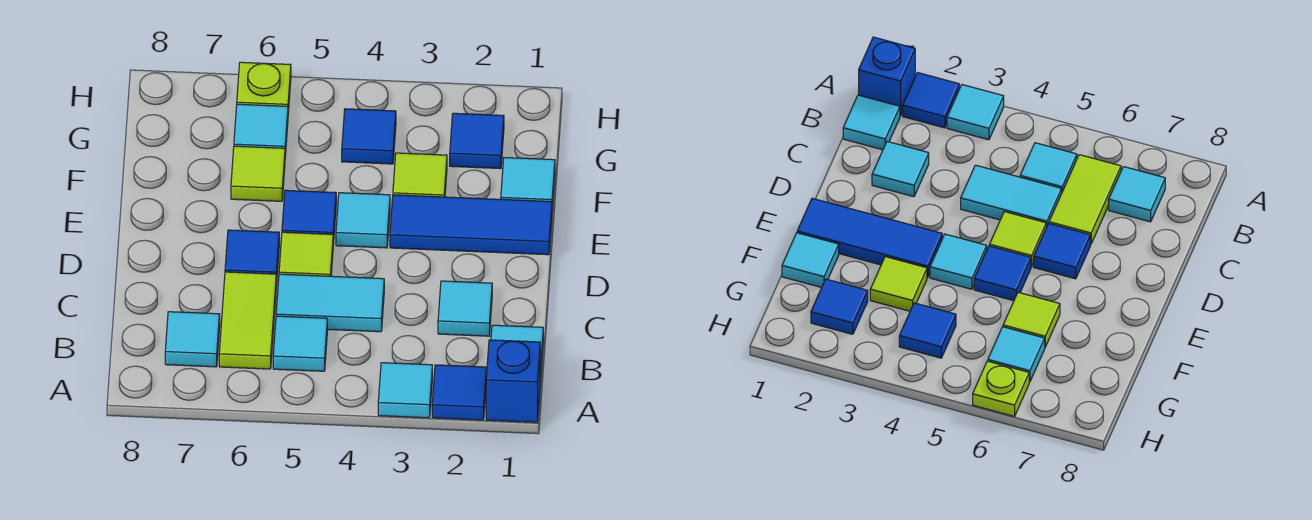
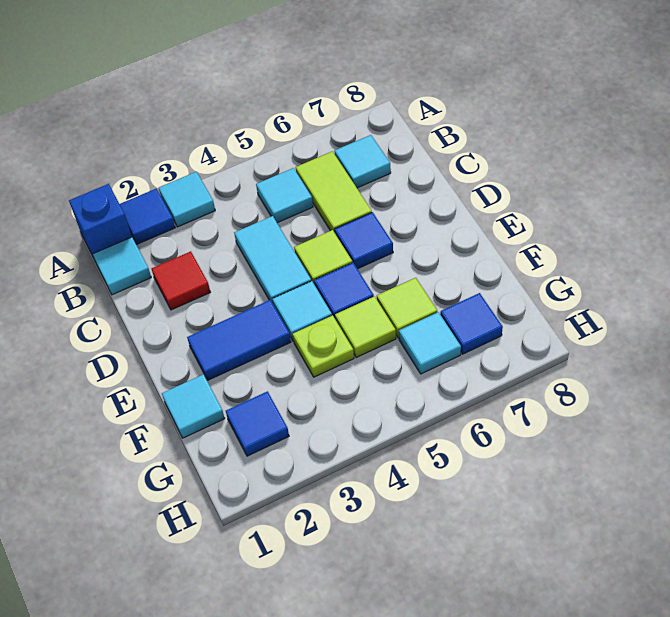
cyan tile C2 level 1 -> red tile C2 level 1
cyan tile C4:C5 level 1 -> cyan tile C4:D4 level 1
blue tile E1:E3 level 1 -> blue tile E2:E3 level 1
lime tile F3 level 1 -> lime tile F5 level 1
blue tile G4 level 1 -> blue tile G7 level 1
lime plate H6 level 1 -> lime plate F4 level 1

